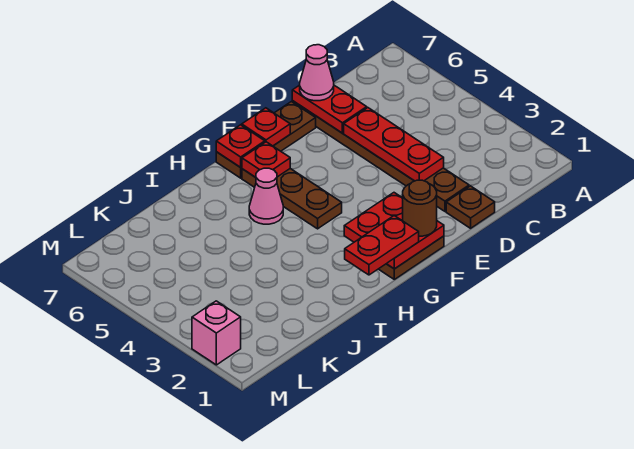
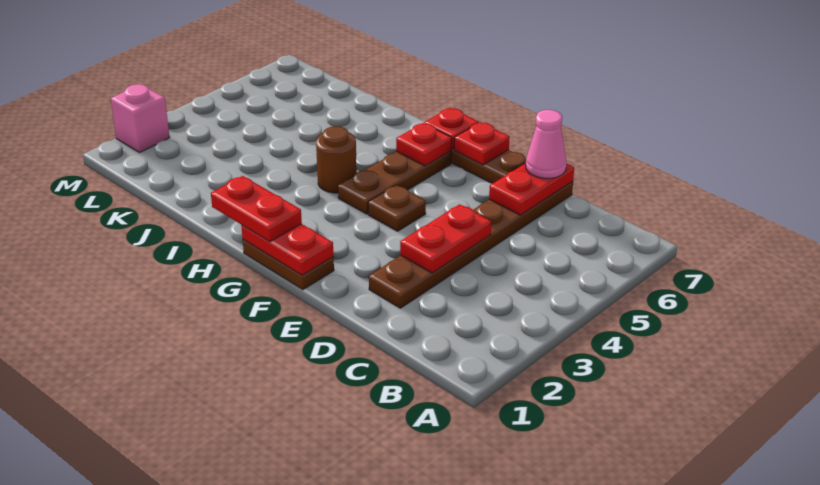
brown plate D1 level 1 -> brown plate F4 level 1
red plate D3:D5 level 2 -> red plate D3:D4 level 2
red plate F1:G2 level 2 -> red plate F1:G1 level 2
brown round brick F1 level 3 -> brown round brick H4 level 1
pink cone H5 level 1 -> none

